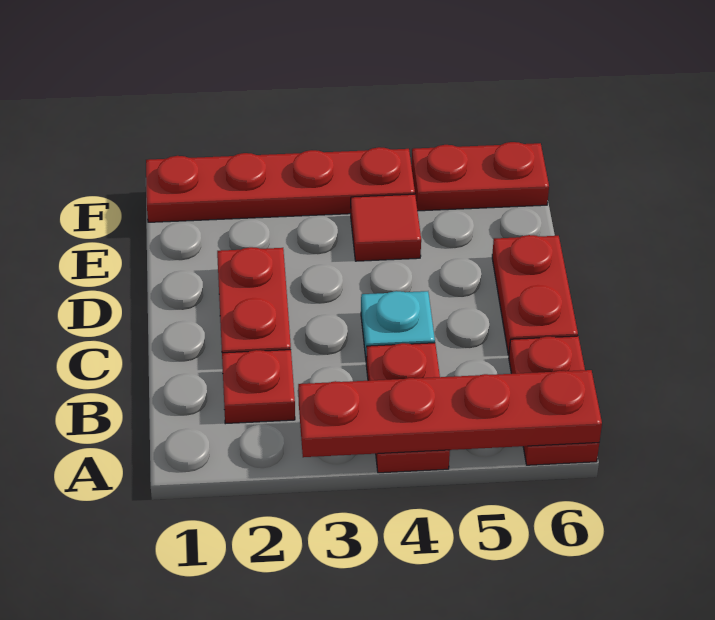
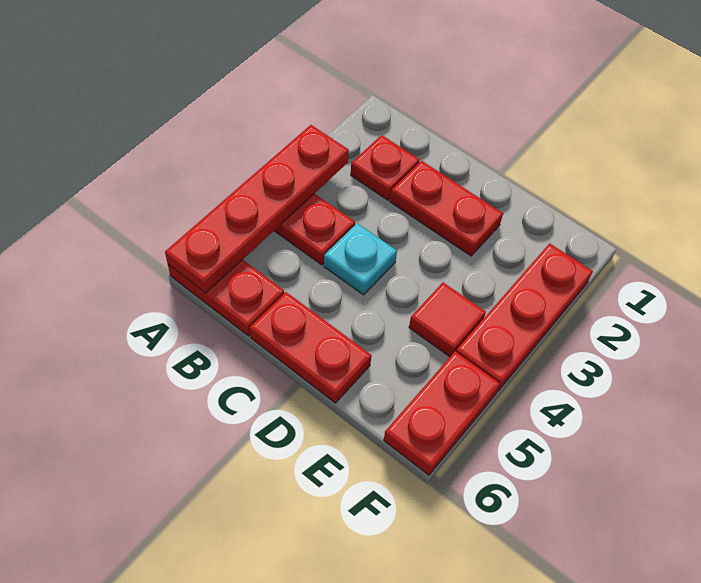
red plate F1:F4 level 1 -> red plate F2:F4 level 1

